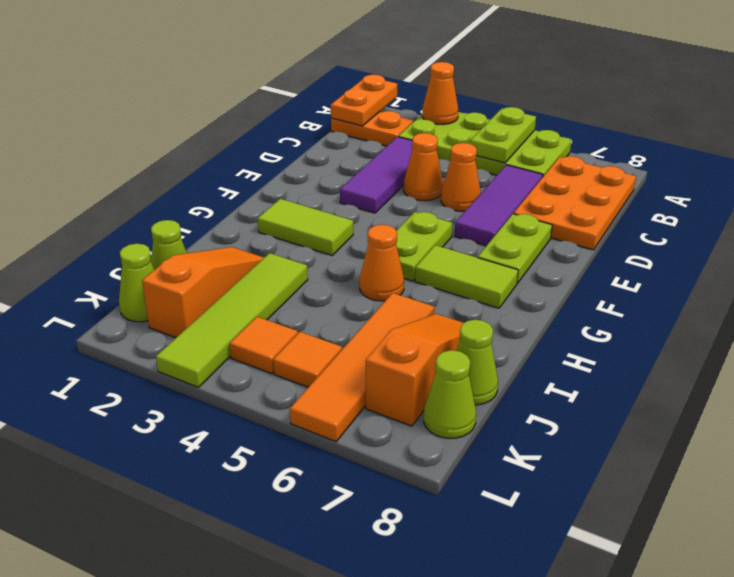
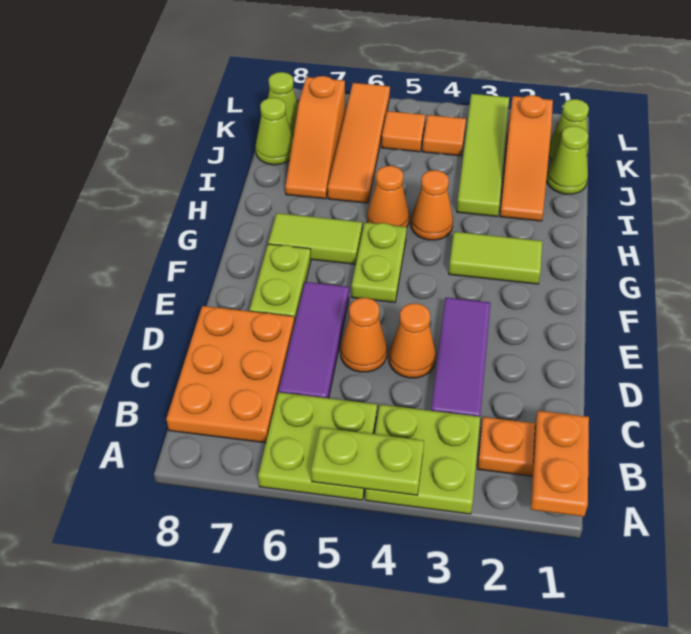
orange cone A3 level 2 -> orange cone H4 level 1
lime plate A5:B5 level 2 -> lime plate A4:A5 level 2

